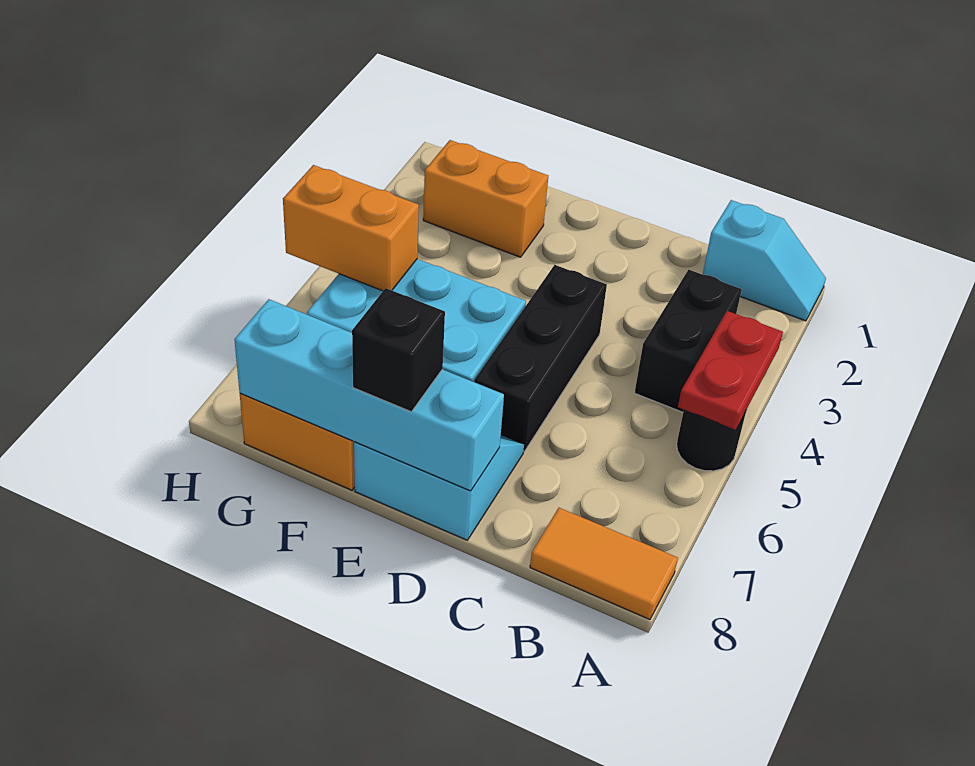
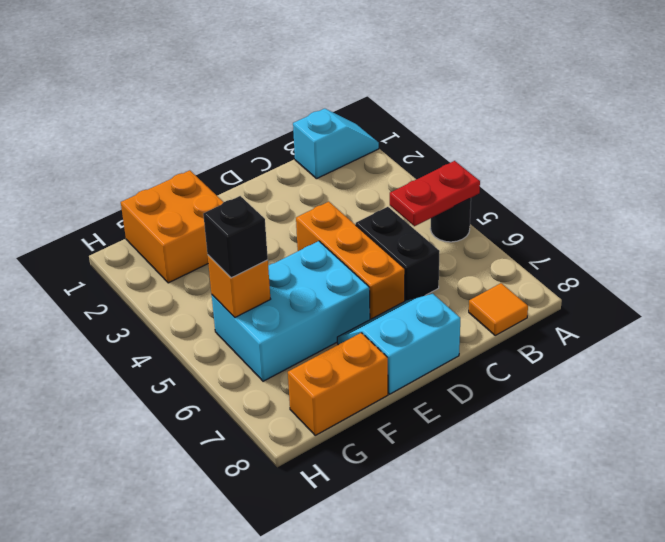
red plate A4:A5 level 2 -> red plate A5:B5 level 2
orange tile A8:B8 level 1 -> orange tile B8 level 1
black brick B3:B4 level 1 -> black brick C5:C6 level 1
black brick D4:D6 level 1 -> orange brick D4:D6 level 1
cyan brick D8:G8 level 2 -> none
black brick E8 level 3 -> black brick G5 level 3
orange brick F2:G2 level 1 -> orange brick F1:G2 level 1
orange brick G5:H5 level 2 -> orange brick G5 level 2

